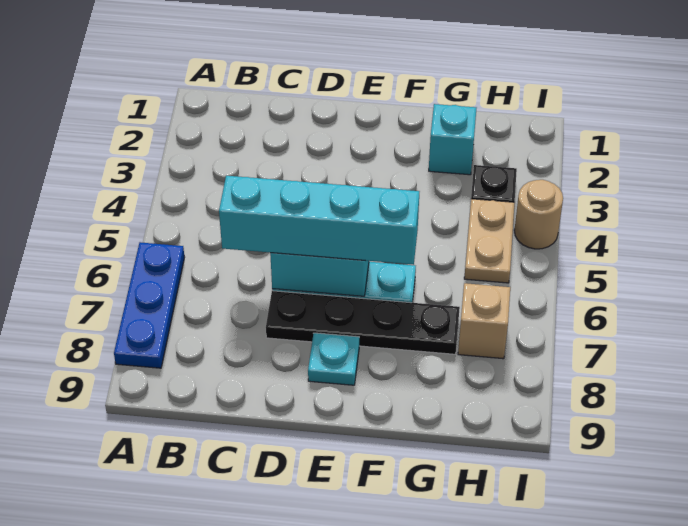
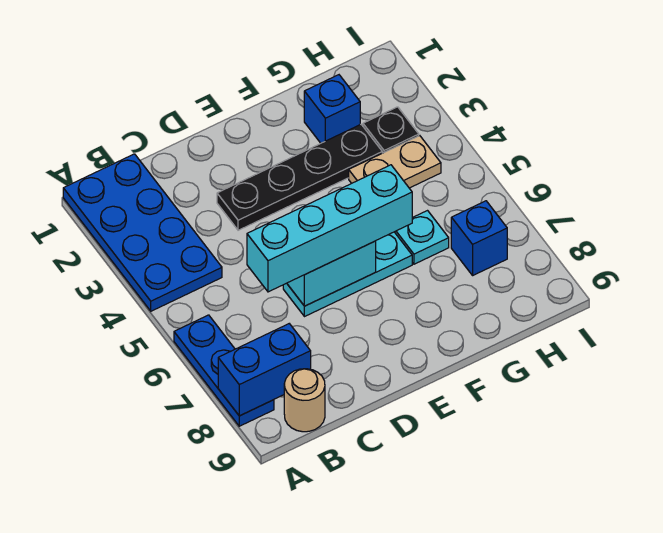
none -> blue plate A1:B4 level 1
none -> blue brick A8:B8 level 2
black plate D7:G7 level 1 -> black plate D3:G3 level 1
cyan plate E8 level 1 -> cyan plate G6 level 1
cyan brick G2 level 1 -> blue brick G2 level 1
tan plate H4:H5 level 1 -> tan plate G4:H4 level 1
tan brick H7 level 1 -> blue brick H7 level 1
tan round brick I4 level 1 -> tan round brick B9 level 1

